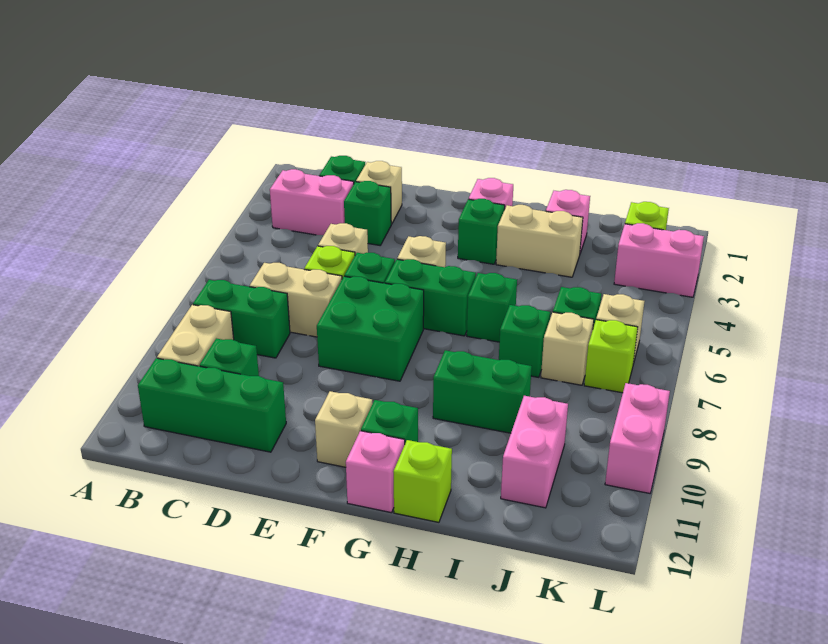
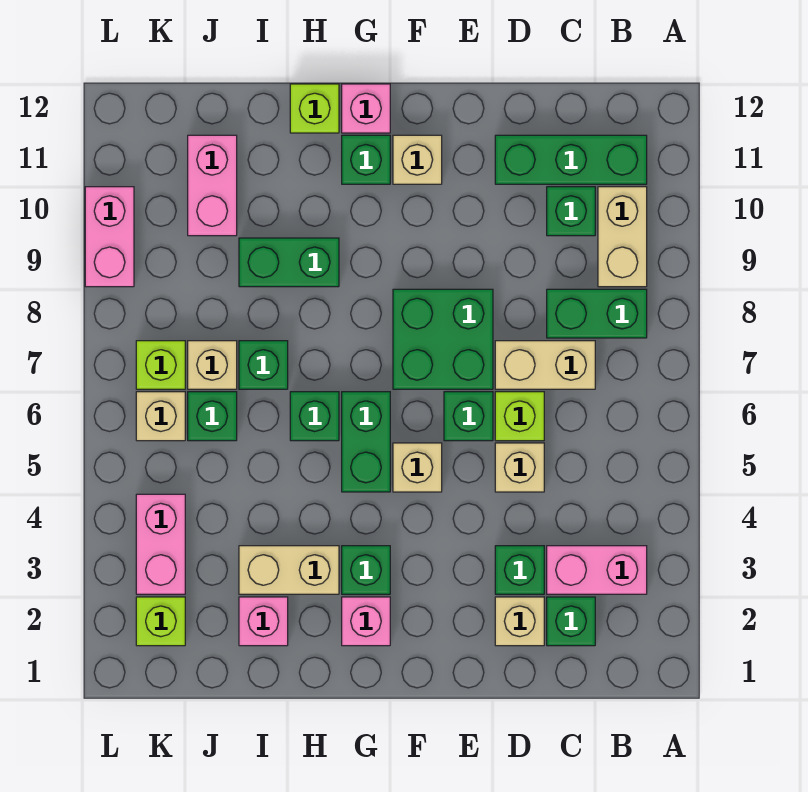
green brick F6:G6 level 1 -> green brick G5:G6 level 1
pink brick K3:L3 level 1 -> pink brick K3:K4 level 1

